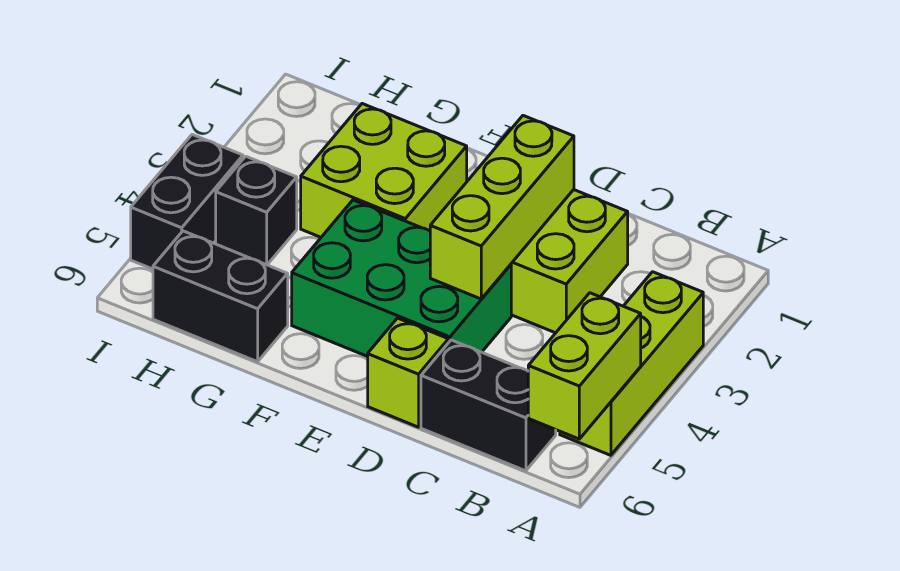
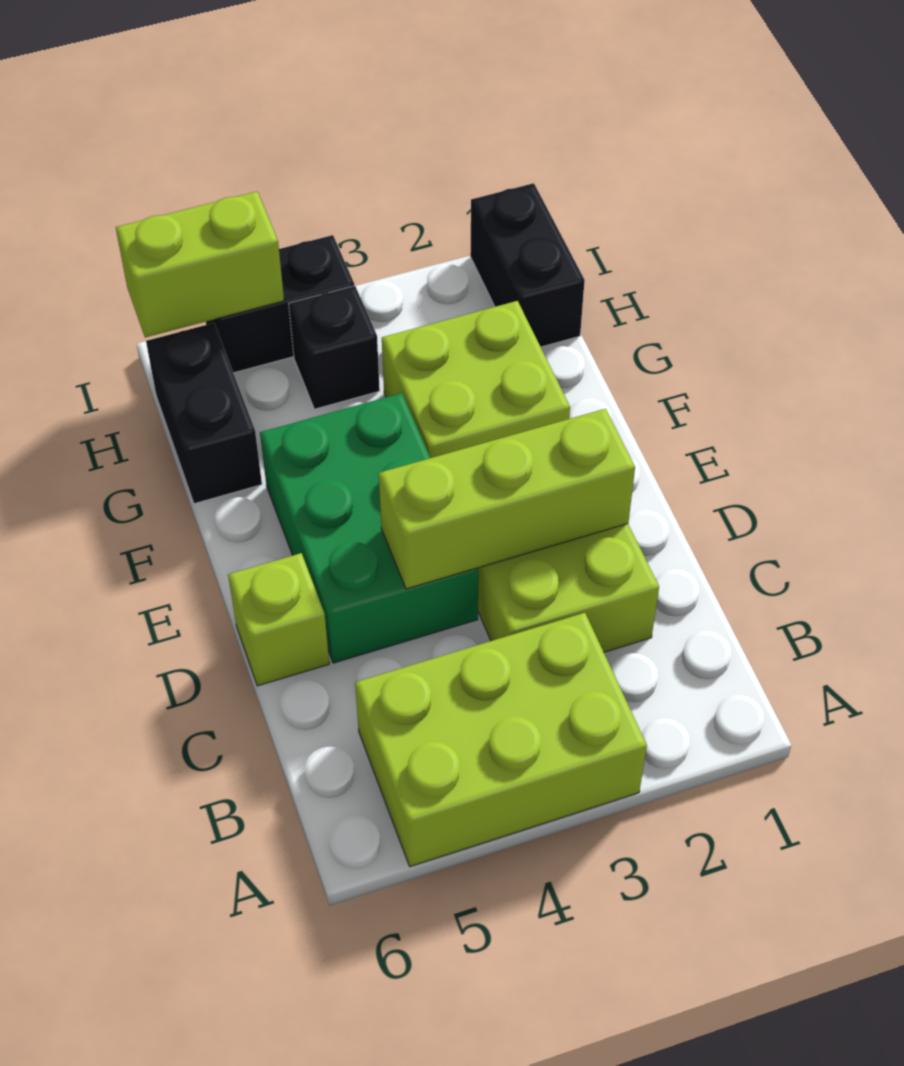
lime brick A3:A5 level 1 -> lime brick A3:B5 level 1
lime brick A5:A6 level 2 -> lime brick I5:I6 level 2
black brick B6:C6 level 1 -> black brick H1:I1 level 1

